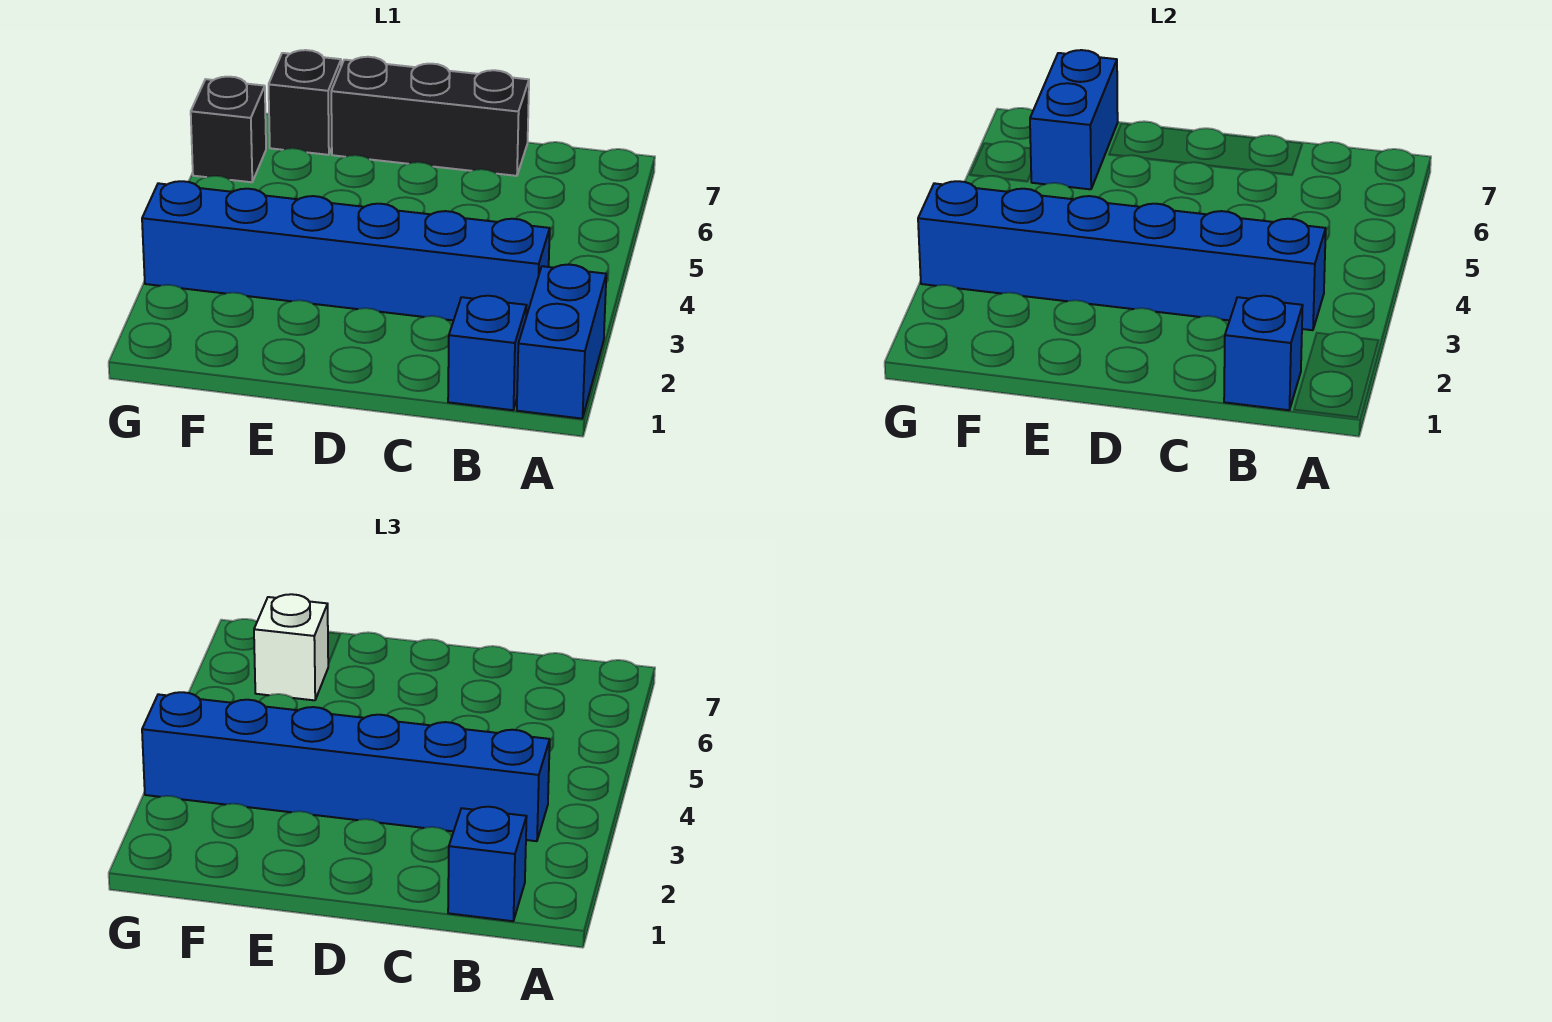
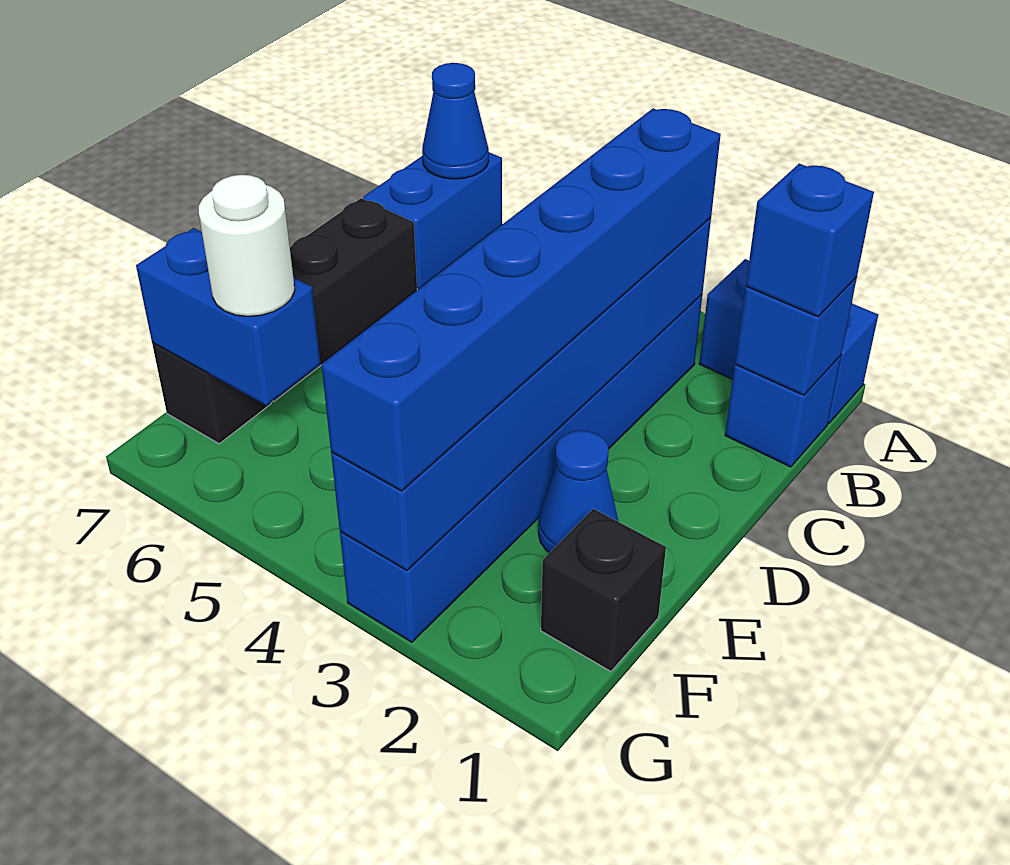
none -> blue brick A7:B7 level 1
none -> blue cone A7 level 2
none -> blue cone E2 level 1
white brick F6 level 3 -> white round brick F6 level 3
black brick G6 level 1 -> black brick F1 level 1

